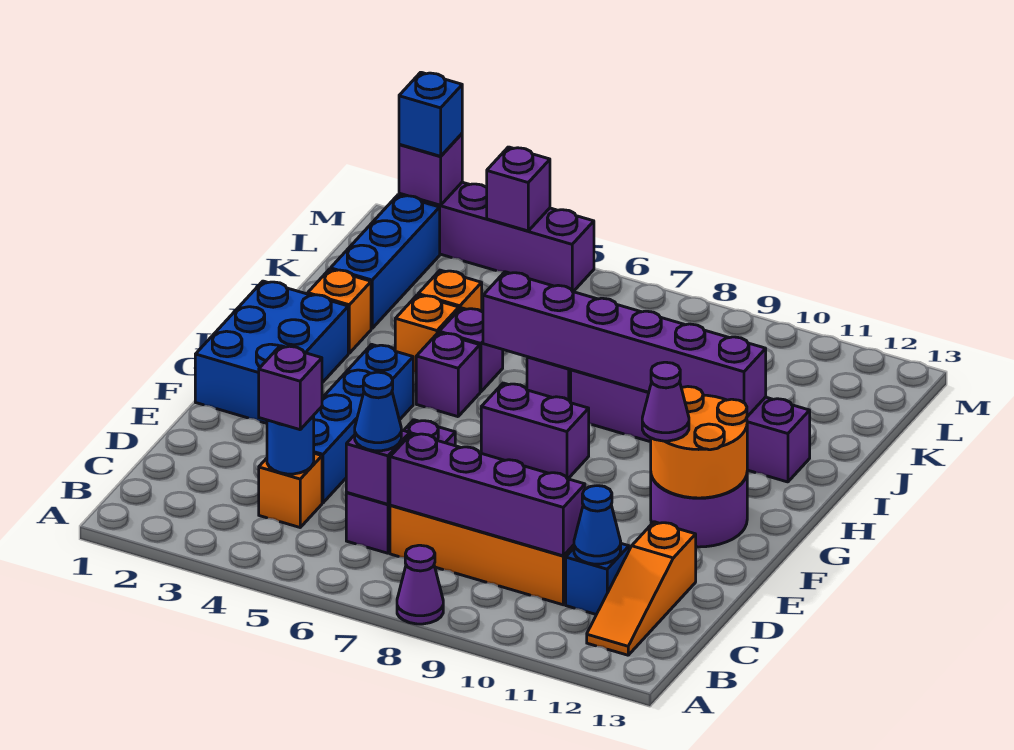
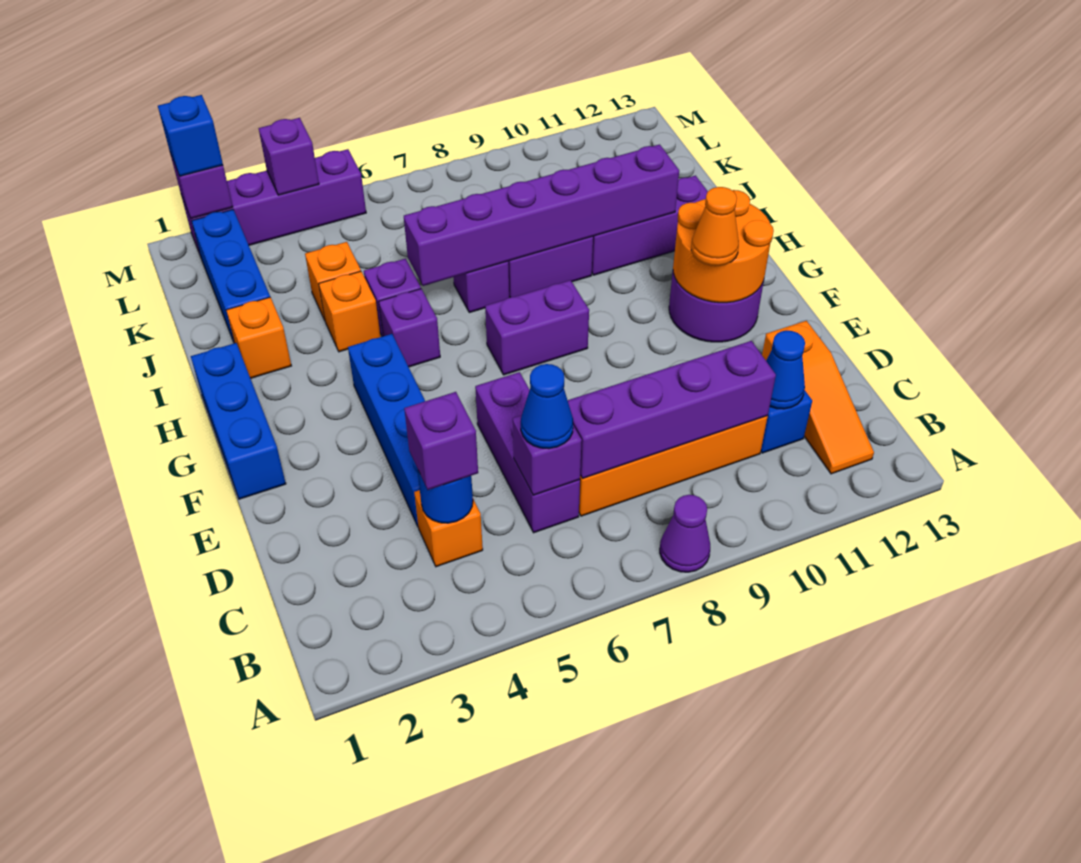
blue brick F1:H2 level 1 -> blue brick F1:H1 level 1
purple cone F11 level 3 -> orange cone F11 level 3

